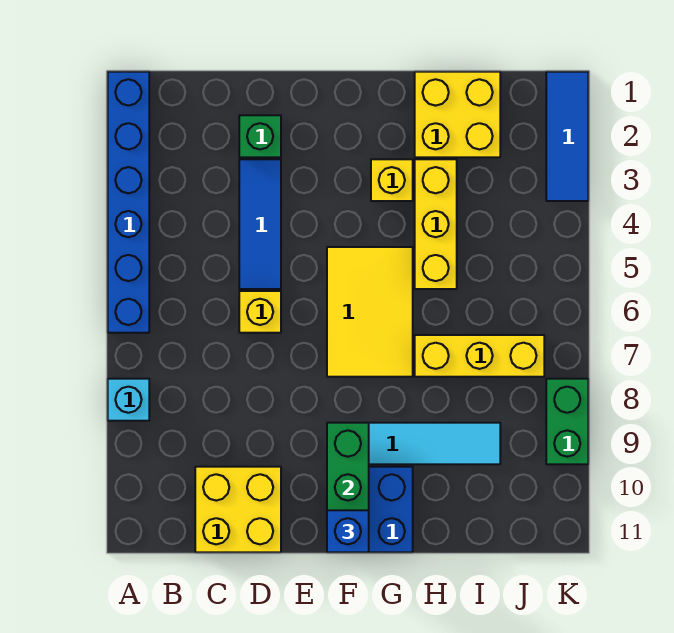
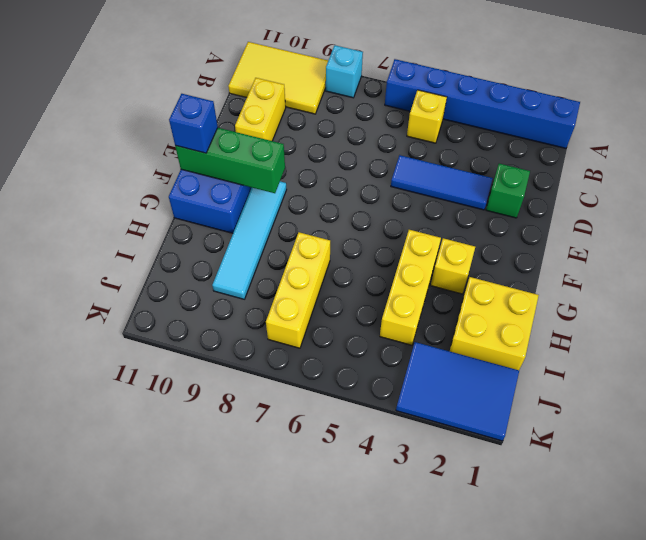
yellow brick C10:D11 level 1 -> yellow brick C10:D10 level 1
yellow brick D6 level 1 -> yellow brick B5 level 1
yellow tile F5:G7 level 1 -> yellow tile A9:B11 level 1
yellow brick H3:H5 level 1 -> yellow brick G4:I4 level 1
blue tile K1:K3 level 1 -> blue tile J1:K3 level 1
green brick K8:K9 level 1 -> none

